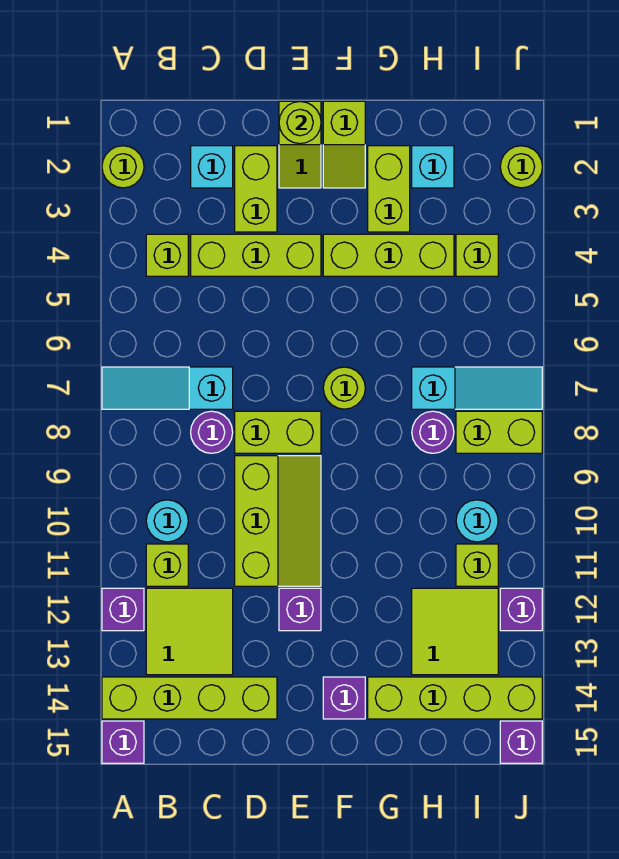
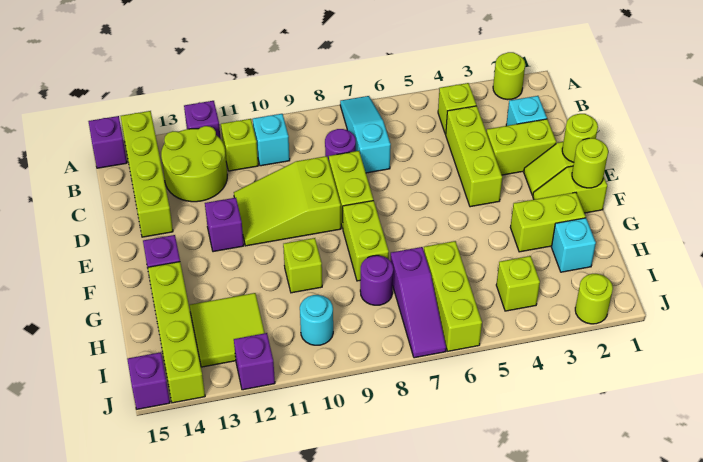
cyan round brick B10 level 1 -> cyan brick B10 level 1
lime tile B12:C13 level 1 -> lime round brick B12:C13 level 1
lime slope D9:E11 level 1 top D -> lime slope D9:E11 level 1 top 9
lime brick F4:H4 level 1 -> lime brick H6:J6 level 1
lime round brick F7 level 1 -> lime round brick F1 level 2
cyan slope H7:J7 level 1 top H -> purple slope H7:J7 level 1 top H
lime brick I8:J8 level 1 -> lime brick F8:G8 level 1
lime brick I11 level 1 -> lime brick G10 level 1

